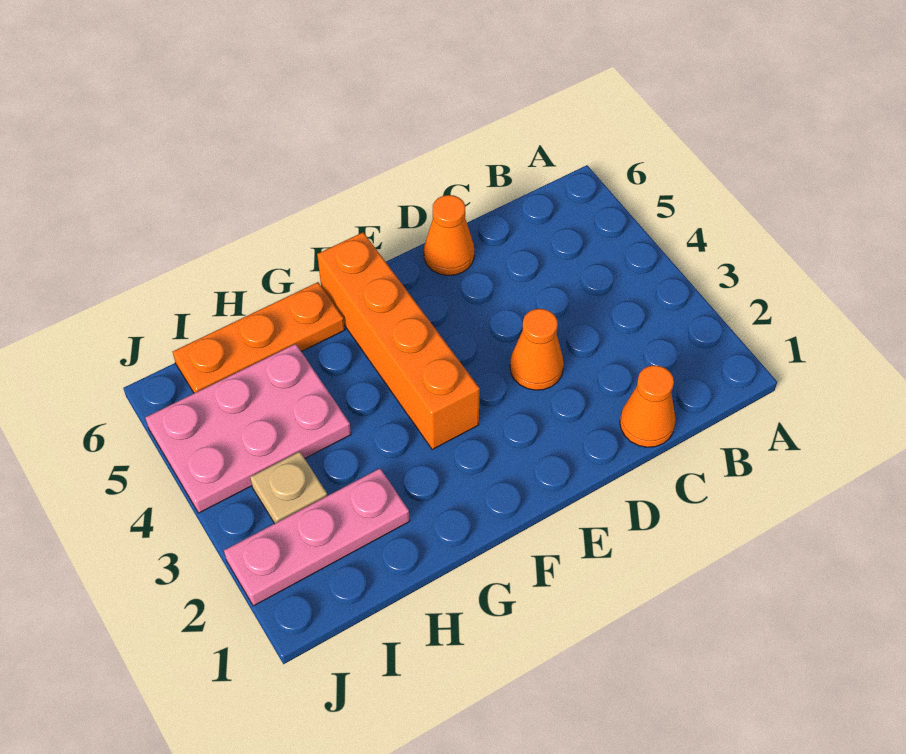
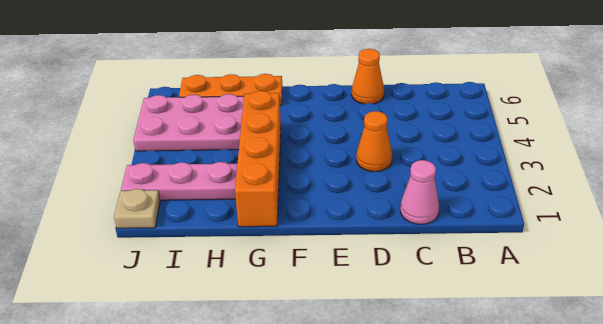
orange cone C1 level 1 -> pink cone C1 level 1
orange brick F3:F6 level 1 -> orange brick G1:G4 level 1
tan plate I3 level 1 -> tan plate J1 level 1

